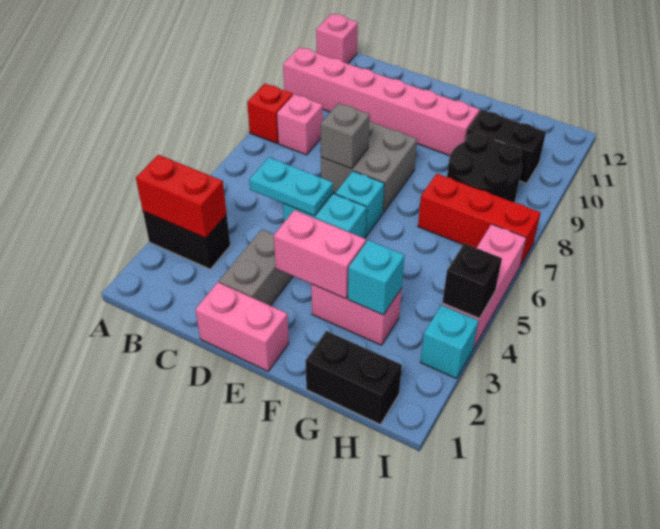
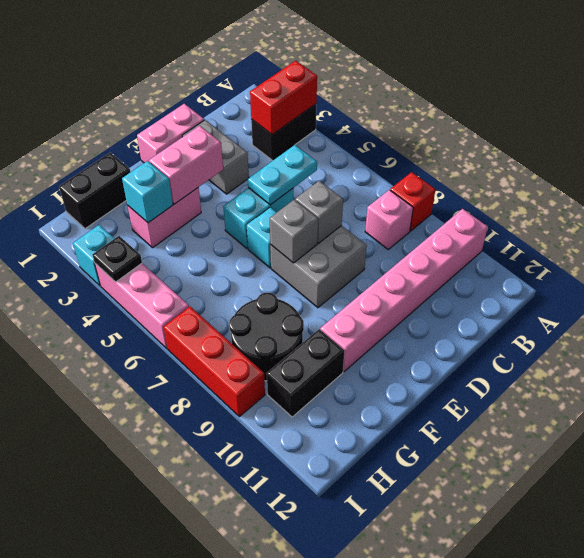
pink brick A12 level 1 -> none
none -> grey brick E7 level 2
red brick G7:I7 level 1 -> red brick I7:I9 level 1
black brick I4 level 2 -> black plate I4 level 2

